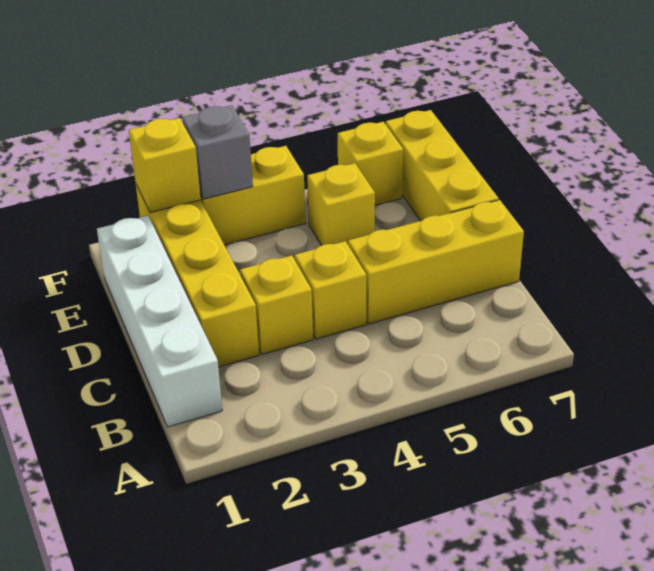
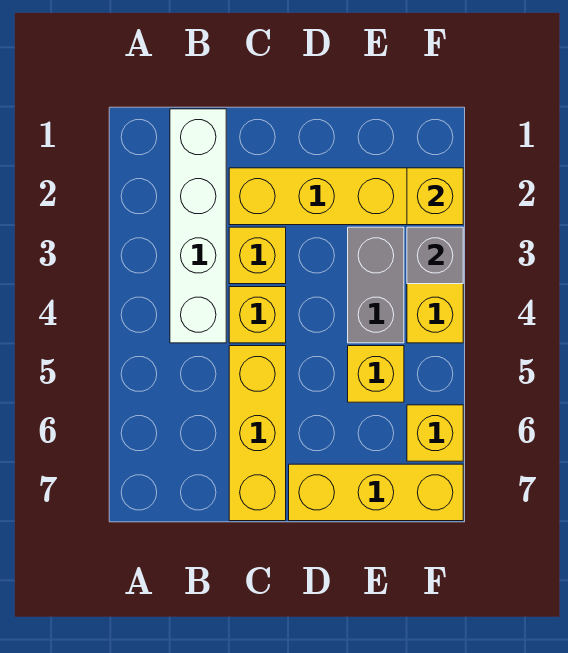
white brick B1:E1 level 1 -> white brick B1:B4 level 1
none -> grey brick E3:E4 level 1

